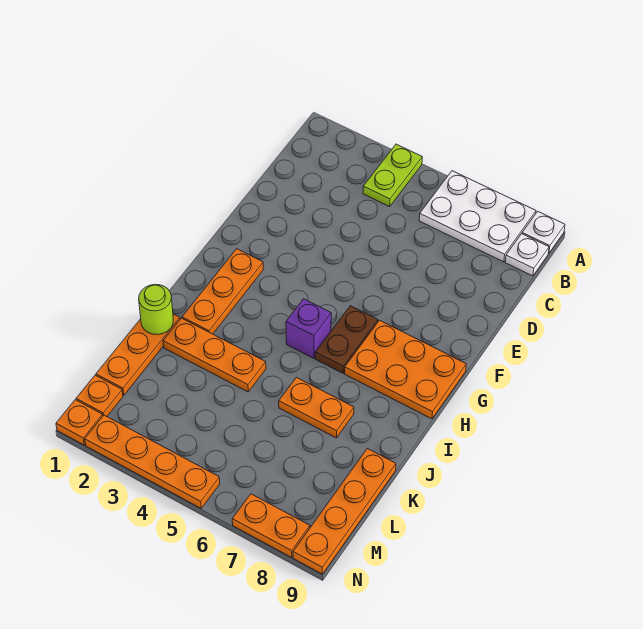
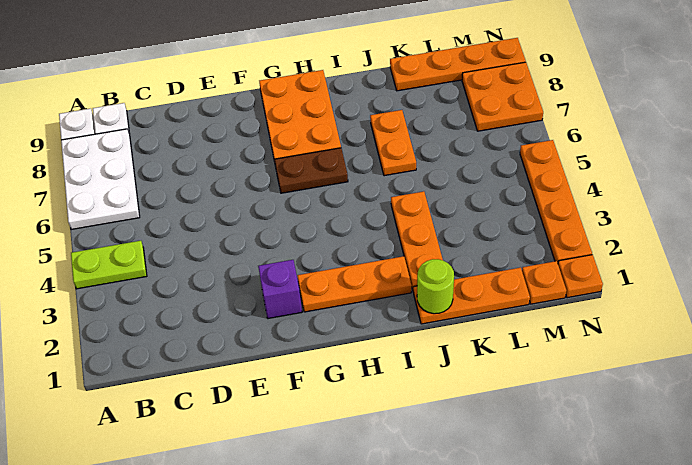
purple brick H5 level 1 -> purple brick F2 level 1
orange plate N7:N8 level 1 -> orange plate M7:N8 level 1

